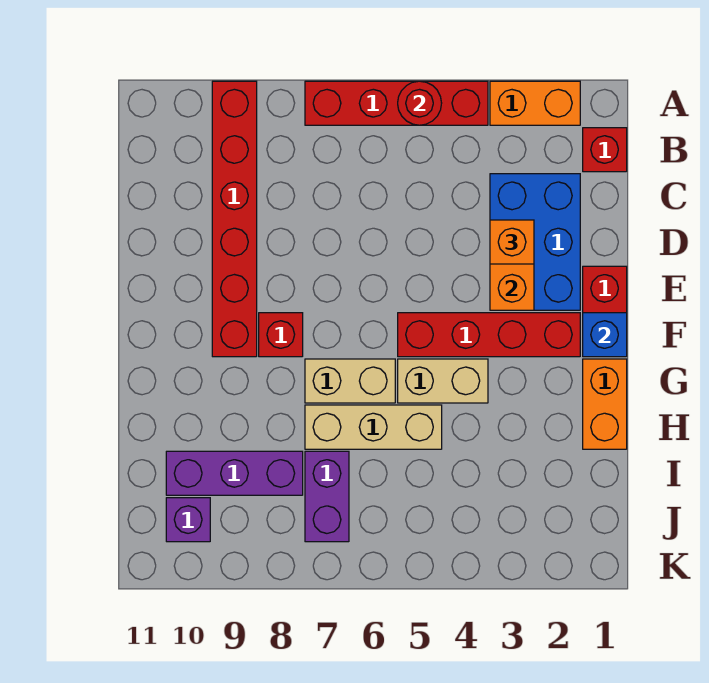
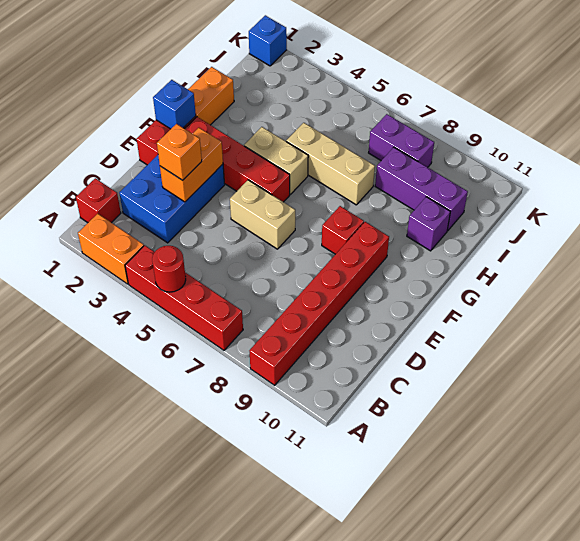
tan brick G6:G7 level 1 -> tan brick E5:E6 level 1
purple brick I7:J7 level 1 -> purple brick J7:J8 level 1
purple brick J10 level 1 -> purple brick H10 level 1
none -> blue brick K1 level 1

